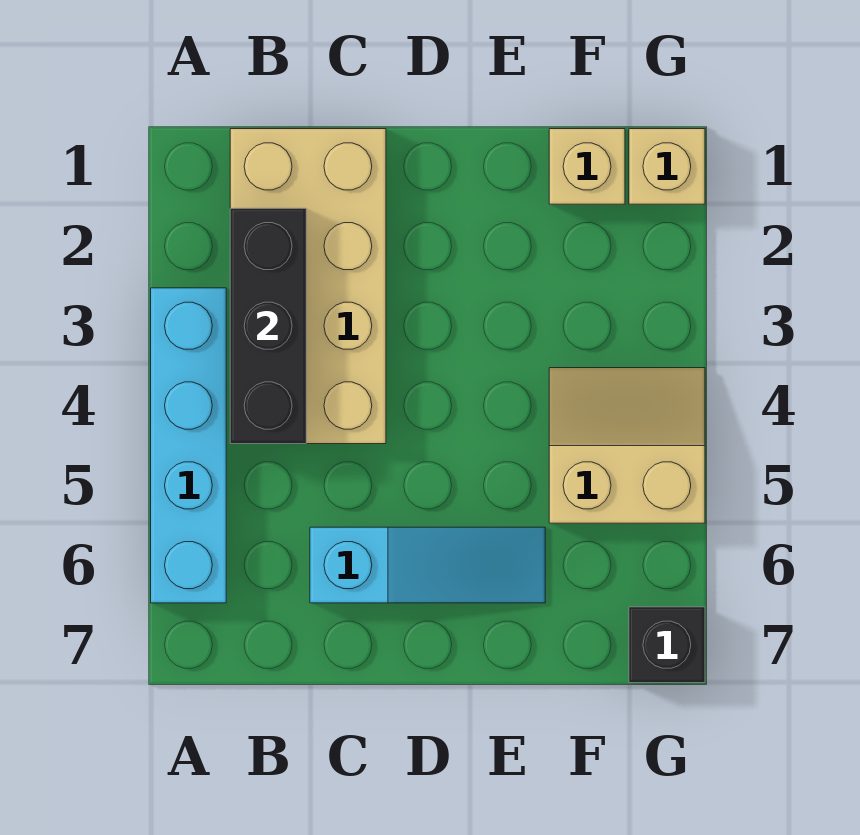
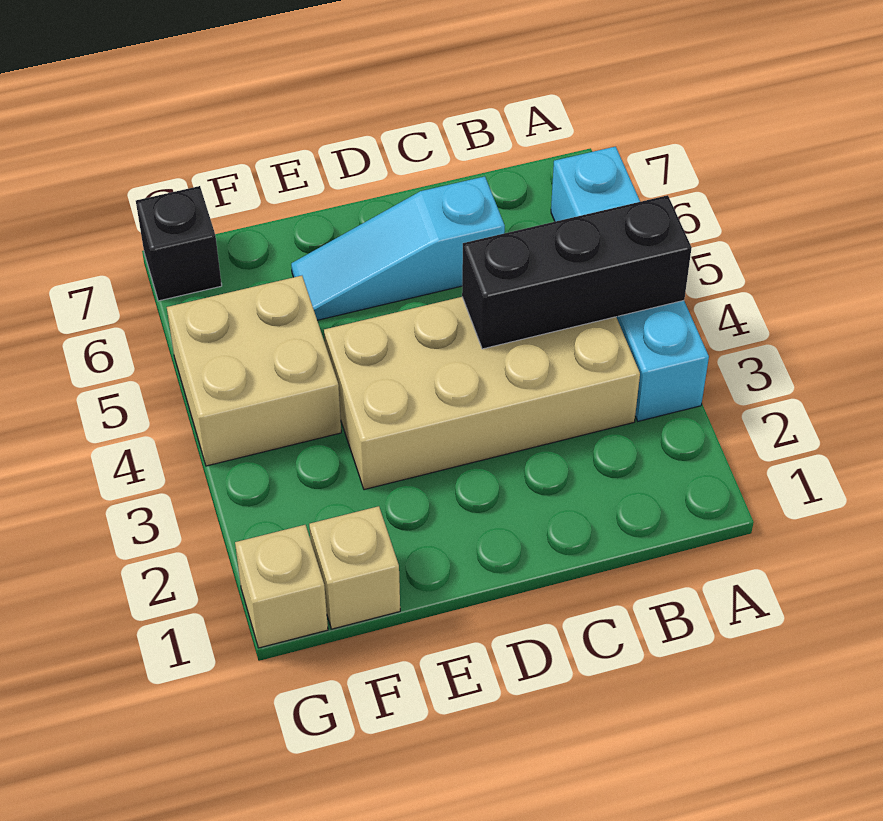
tan brick B1:C4 level 1 -> tan brick B3:E4 level 1
black brick B2:B4 level 2 -> black brick A4:C4 level 2
tan slope F4:G5 level 1 top 5 -> tan brick F4:G5 level 1

